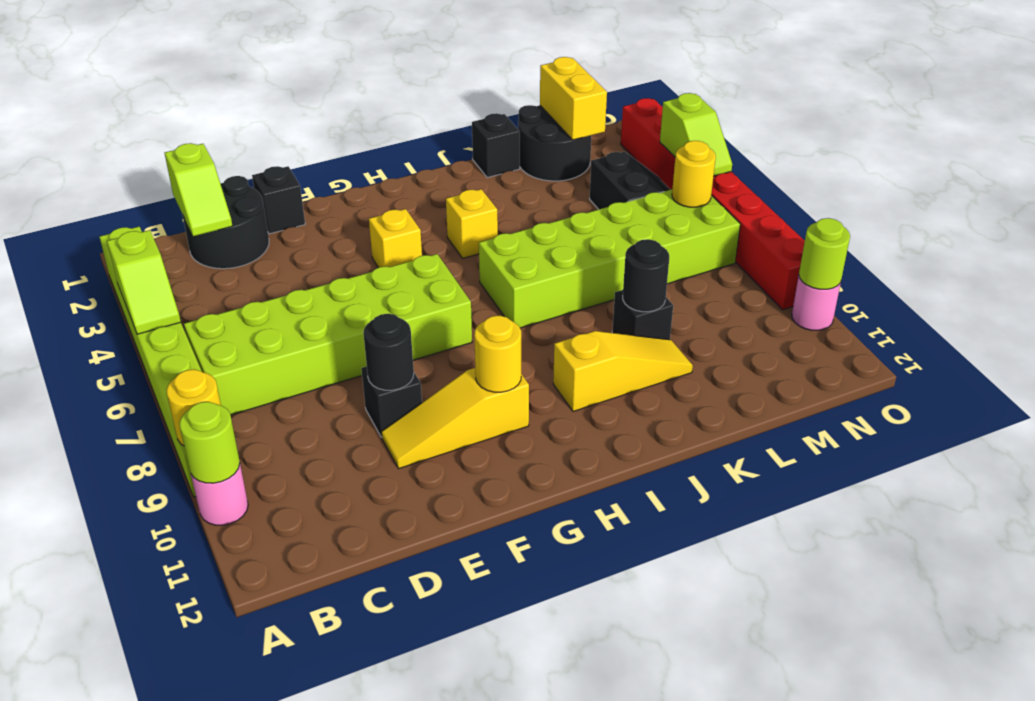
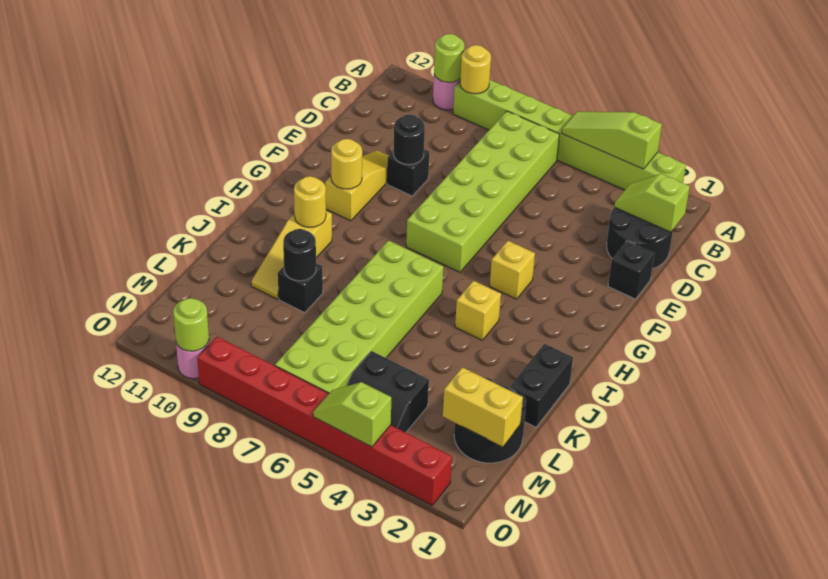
lime slope A4:A5 level 2 top 4 -> lime slope A3:A5 level 2 top 3
black brick K1 level 1 -> black brick J1:K1 level 1
yellow round brick N6 level 2 -> yellow round brick I10 level 2

